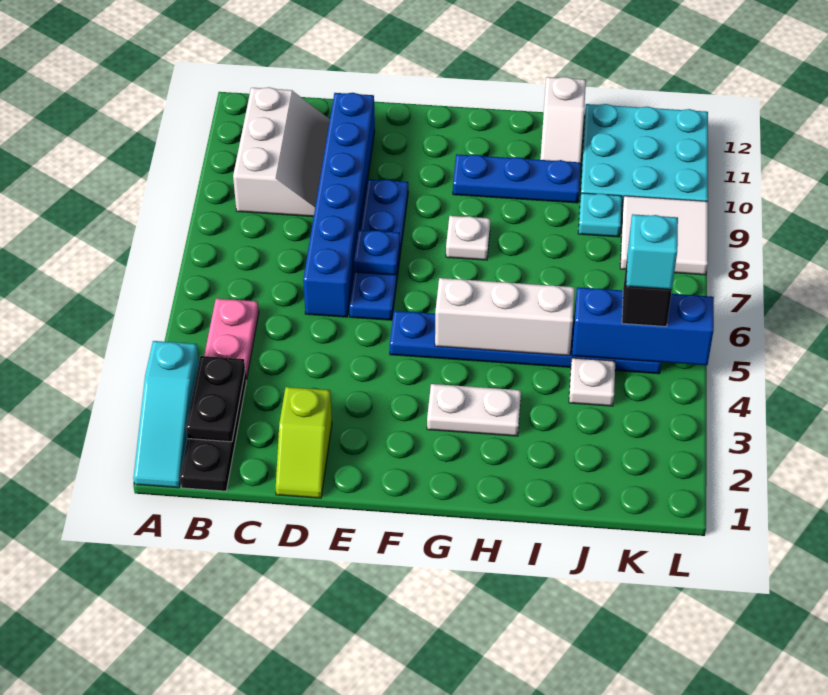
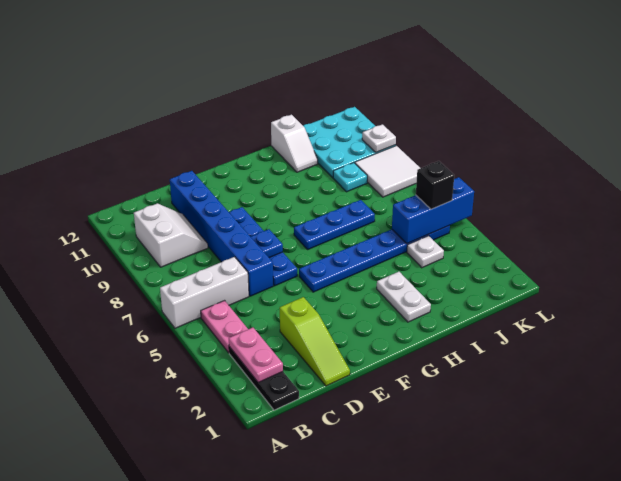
cyan slope A1:A3 level 1 top 3 -> none
black plate B2:B3 level 2 -> pink plate B2:B3 level 2
white slope B9:C11 level 1 top B -> white slope B9:C10 level 1 top B
lime slope D1:D2 level 1 top 2 -> lime slope D1:D3 level 1 top 3
white plate G3:H3 level 1 -> white plate H2:H3 level 1
white brick G5:I5 level 2 -> white brick A6:C6 level 1
white plate G8 level 1 -> white plate L10 level 2
blue plate G10:I10 level 1 -> blue plate G7:I7 level 1
cyan brick K5 level 4 -> none

